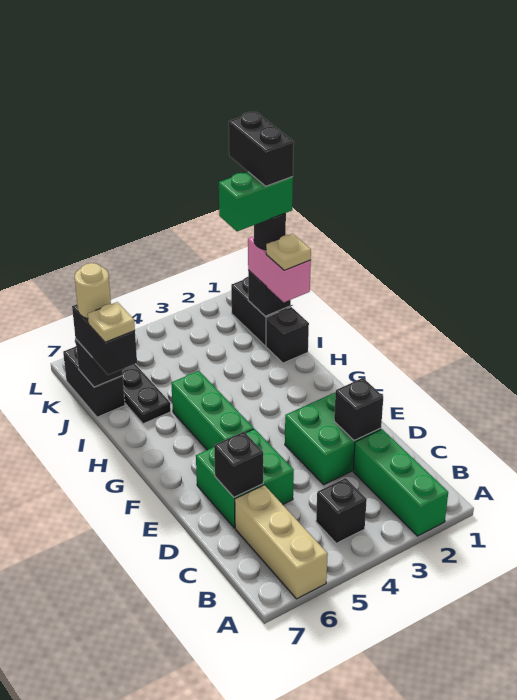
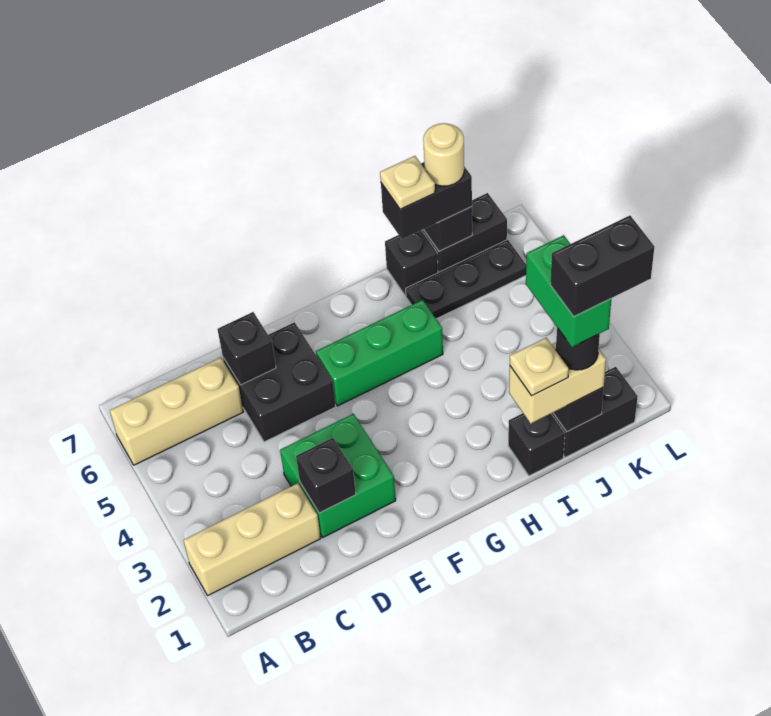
green brick A2:C2 level 1 -> tan brick A2:C2 level 1
black brick B4 level 1 -> black brick I7 level 1
green brick D5:E6 level 1 -> black brick D5:E6 level 1
pink brick I1:J1 level 3 -> tan brick I1:J1 level 3

